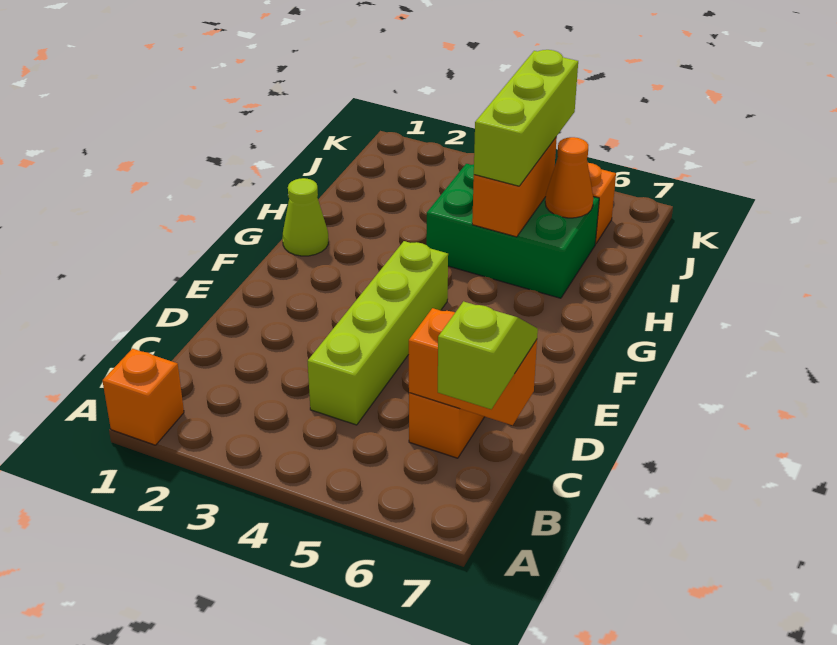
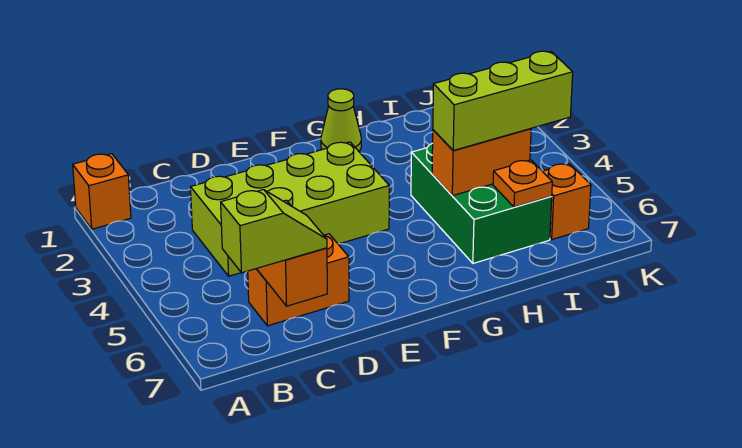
lime brick C4:F4 level 1 -> lime brick C3:F4 level 1
orange cone I6 level 2 -> orange plate I6 level 2

